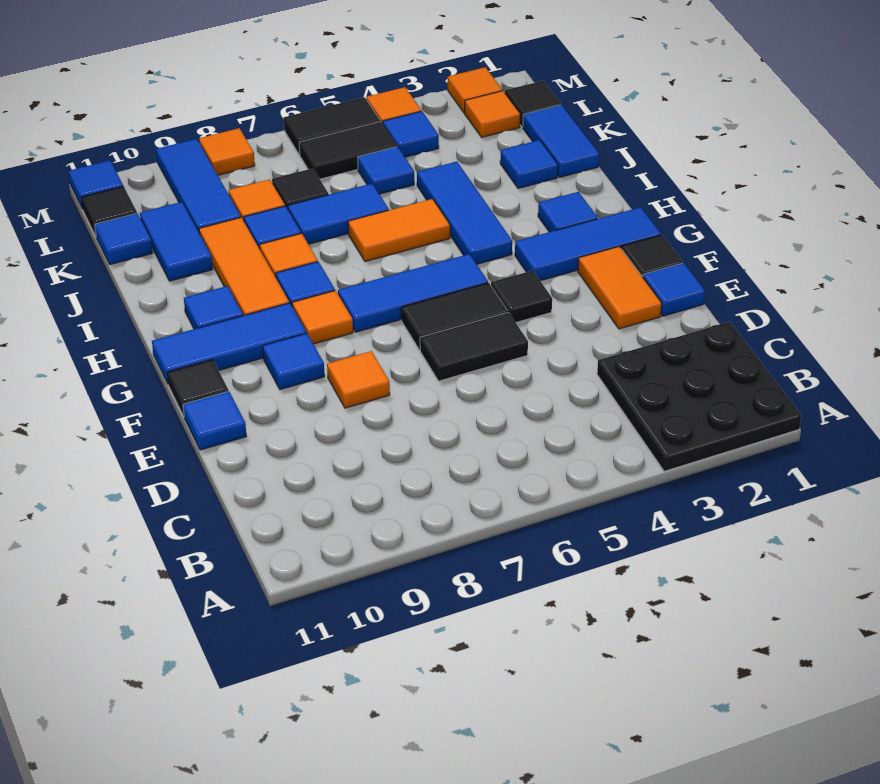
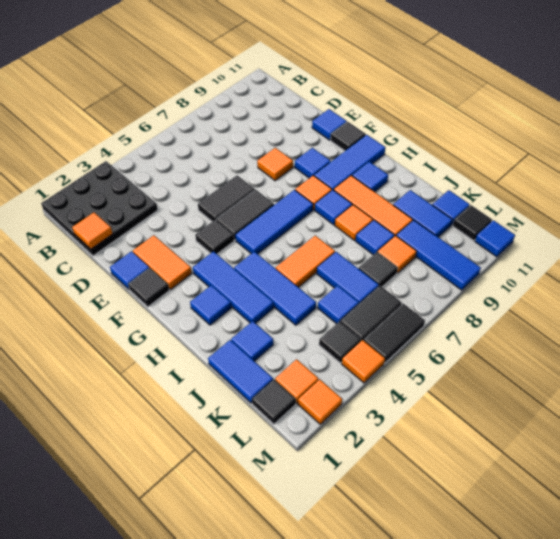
blue tile G1:G3 level 1 -> blue tile G3:I3 level 1
blue tile J6:J7 level 1 -> blue tile J6:K6 level 1
blue tile L4 level 1 -> black tile L4 level 1
orange tile M8 level 1 -> orange tile C1 level 2

